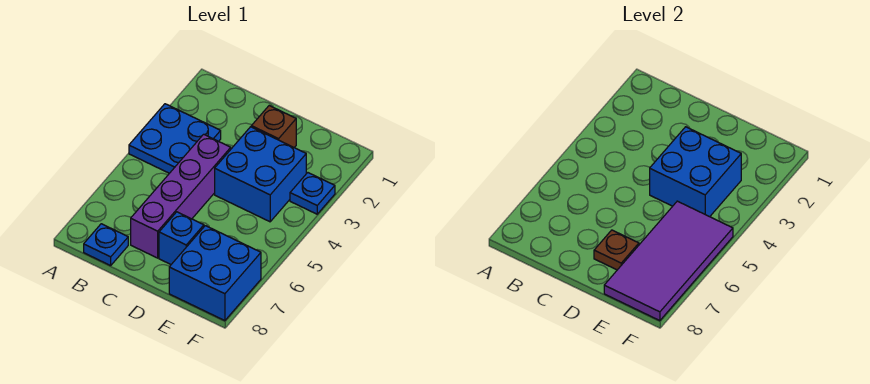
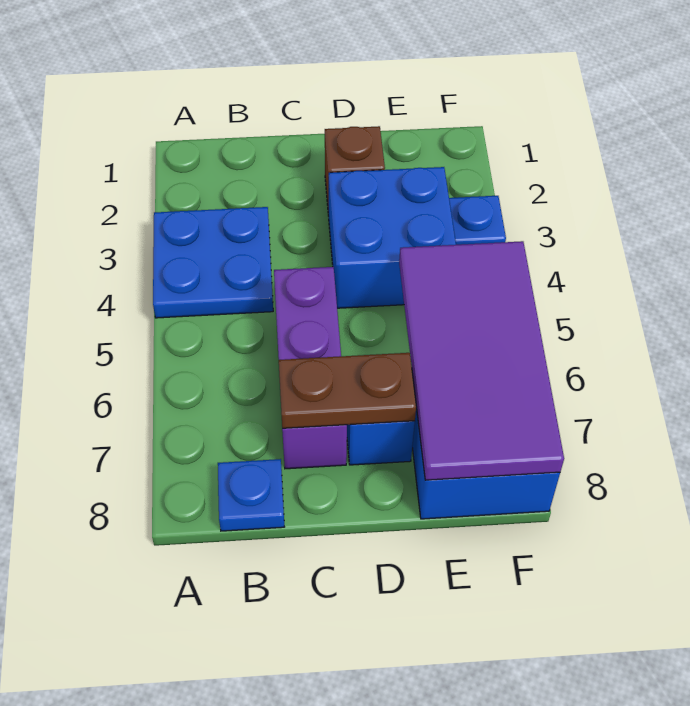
purple brick C4:C7 level 1 -> purple brick C5:C7 level 1
blue brick D3:E4 level 2 -> none
brown plate D7 level 2 -> brown plate C7:D7 level 2

